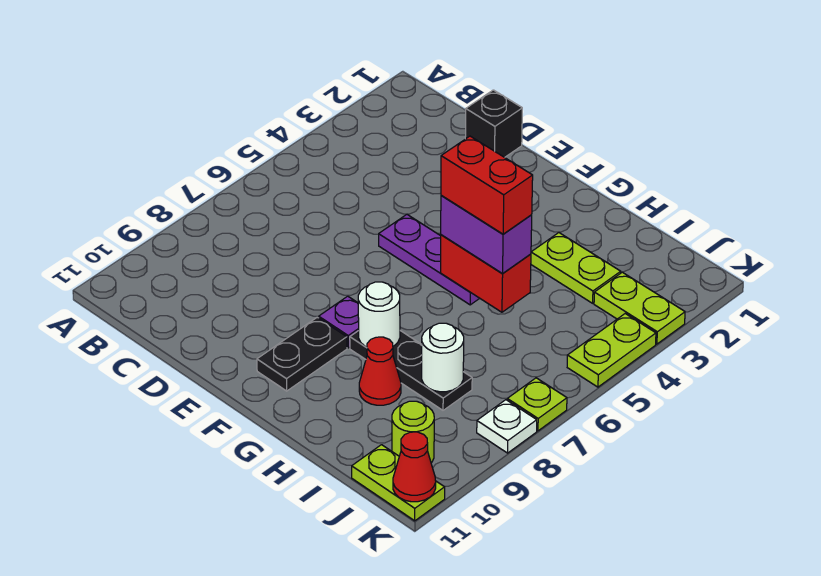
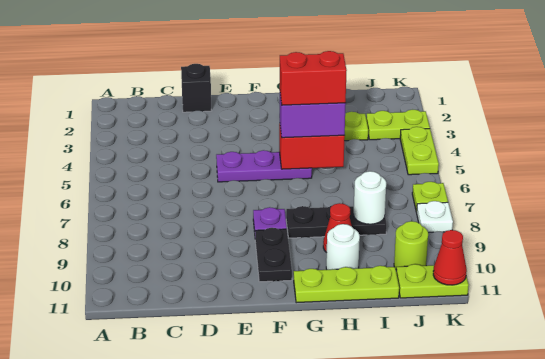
white round brick G8 level 2 -> white round brick H10 level 1
none -> lime plate G11:I11 level 1

